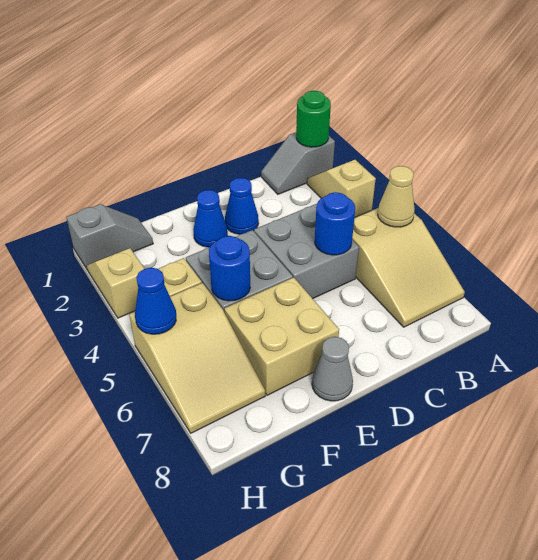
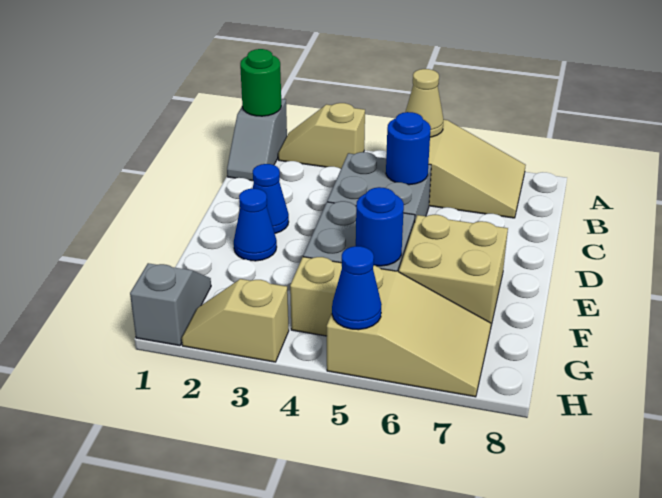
grey cone E8 level 1 -> none

